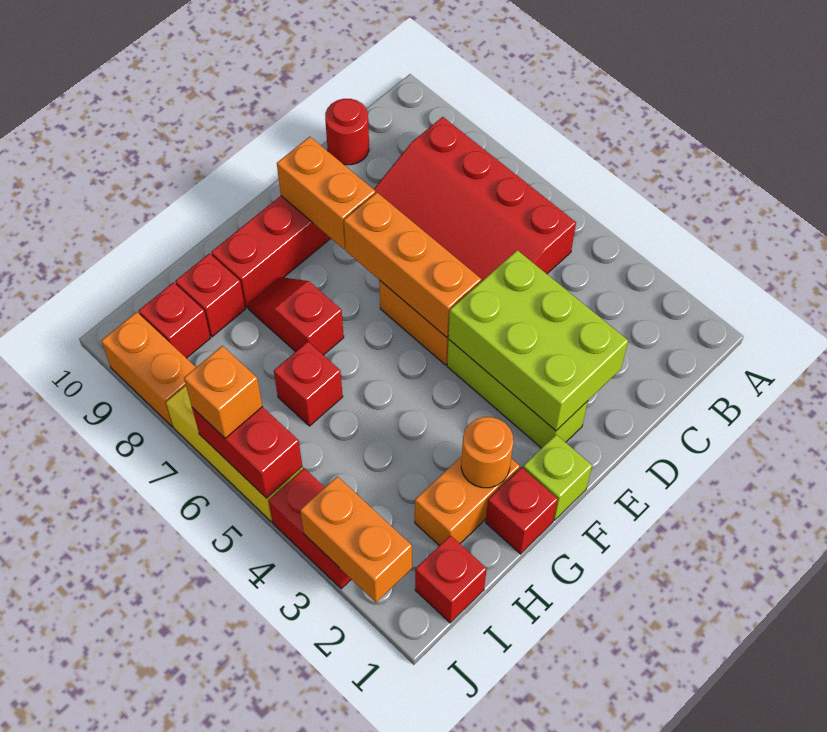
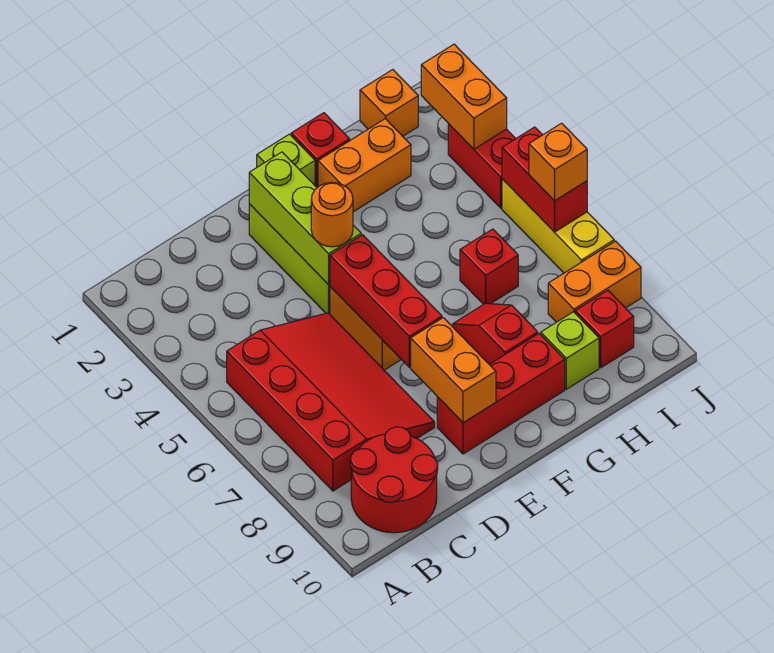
red round brick C10 level 1 -> red round brick B9:C10 level 1
lime brick D2:E4 level 2 -> lime brick E2:E4 level 2
orange brick E5:E7 level 2 -> red brick E5:E7 level 2
orange round brick G2 level 2 -> orange round brick E4 level 3
red slope G7:G8 level 1 top 7 -> red slope G7:G8 level 1 top 8
red brick H9 level 1 -> lime brick H9 level 1
red brick I1 level 1 -> orange brick I1 level 1
orange brick J8:J9 level 1 -> orange brick I8:J8 level 1

